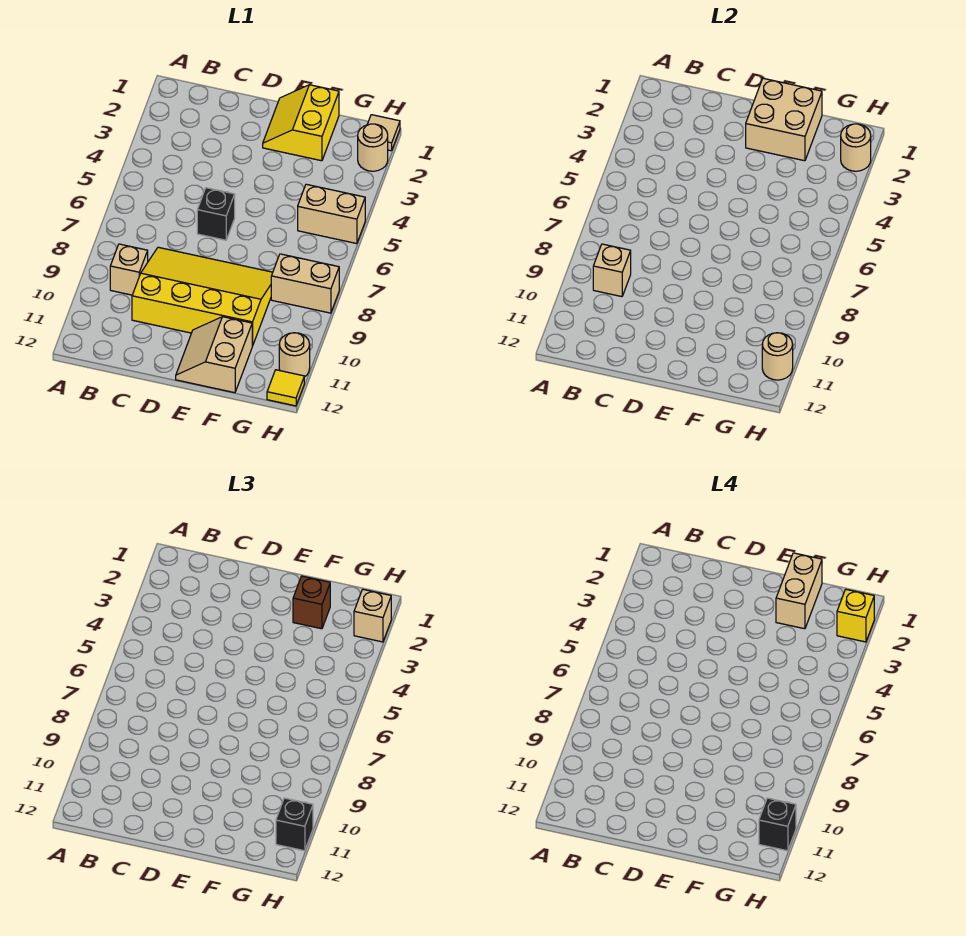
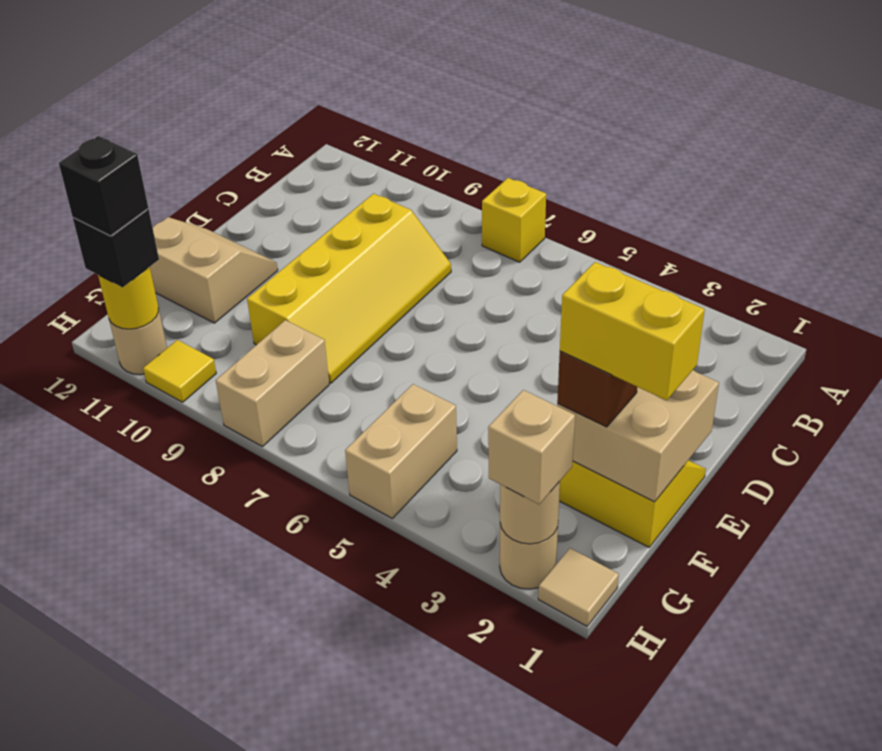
tan brick B9 level 1 -> none
tan brick B9 level 2 -> none
yellow slope C8:F10 level 1 top 10 -> yellow slope C8:F9 level 1 top 9
black brick D6 level 1 -> none
tan brick F1:F2 level 4 -> yellow brick F1:F2 level 4
yellow brick H2 level 4 -> yellow brick A7 level 1
tan round brick H11 level 2 -> yellow round brick H11 level 2
yellow tile H12 level 1 -> yellow tile H10 level 1

